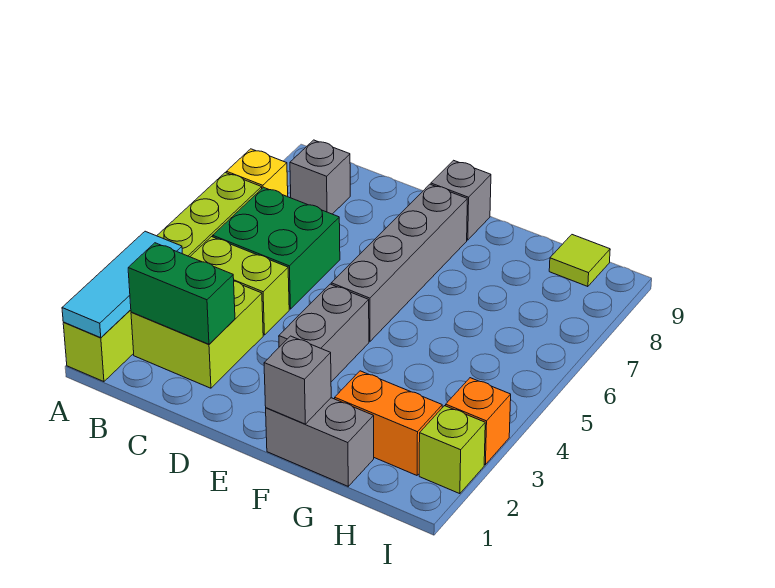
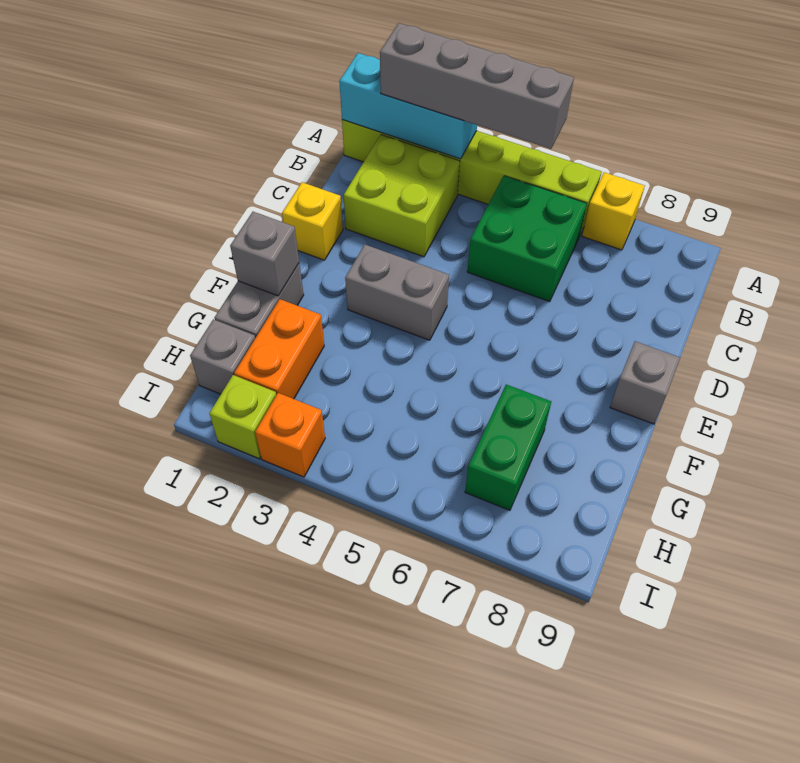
cyan tile A1:A3 level 2 -> cyan brick A1:A3 level 2
green brick B2:C2 level 2 -> green brick G7:H7 level 1
lime brick B4:C4 level 1 -> none
grey brick B8 level 1 -> grey brick H1 level 1
none -> yellow brick D1 level 1
grey brick E5:E8 level 1 -> grey brick A2:A5 level 3
lime tile H9 level 1 -> none

